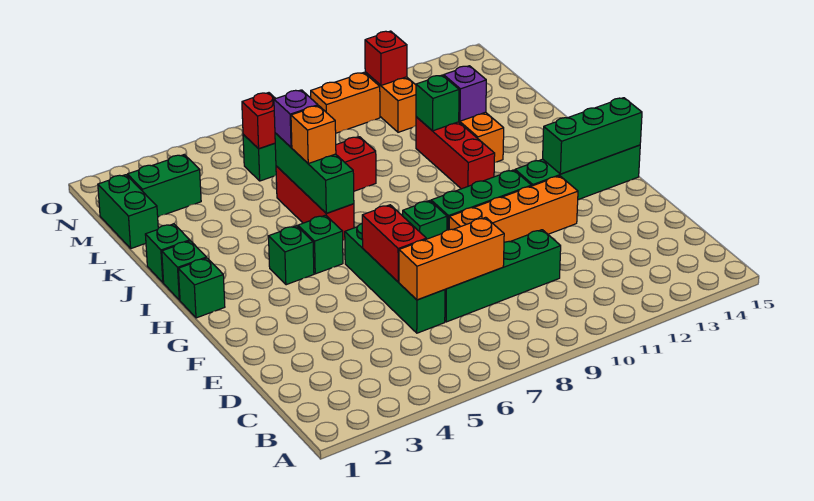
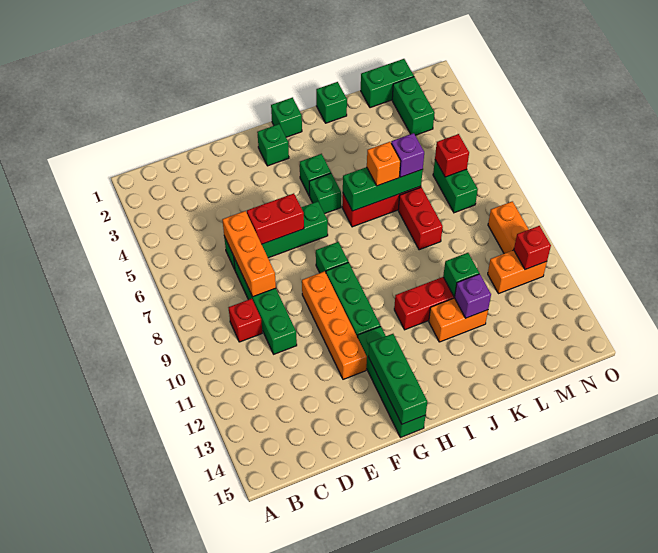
none -> red brick C9 level 1
green brick I1 level 1 -> green brick G2 level 1

